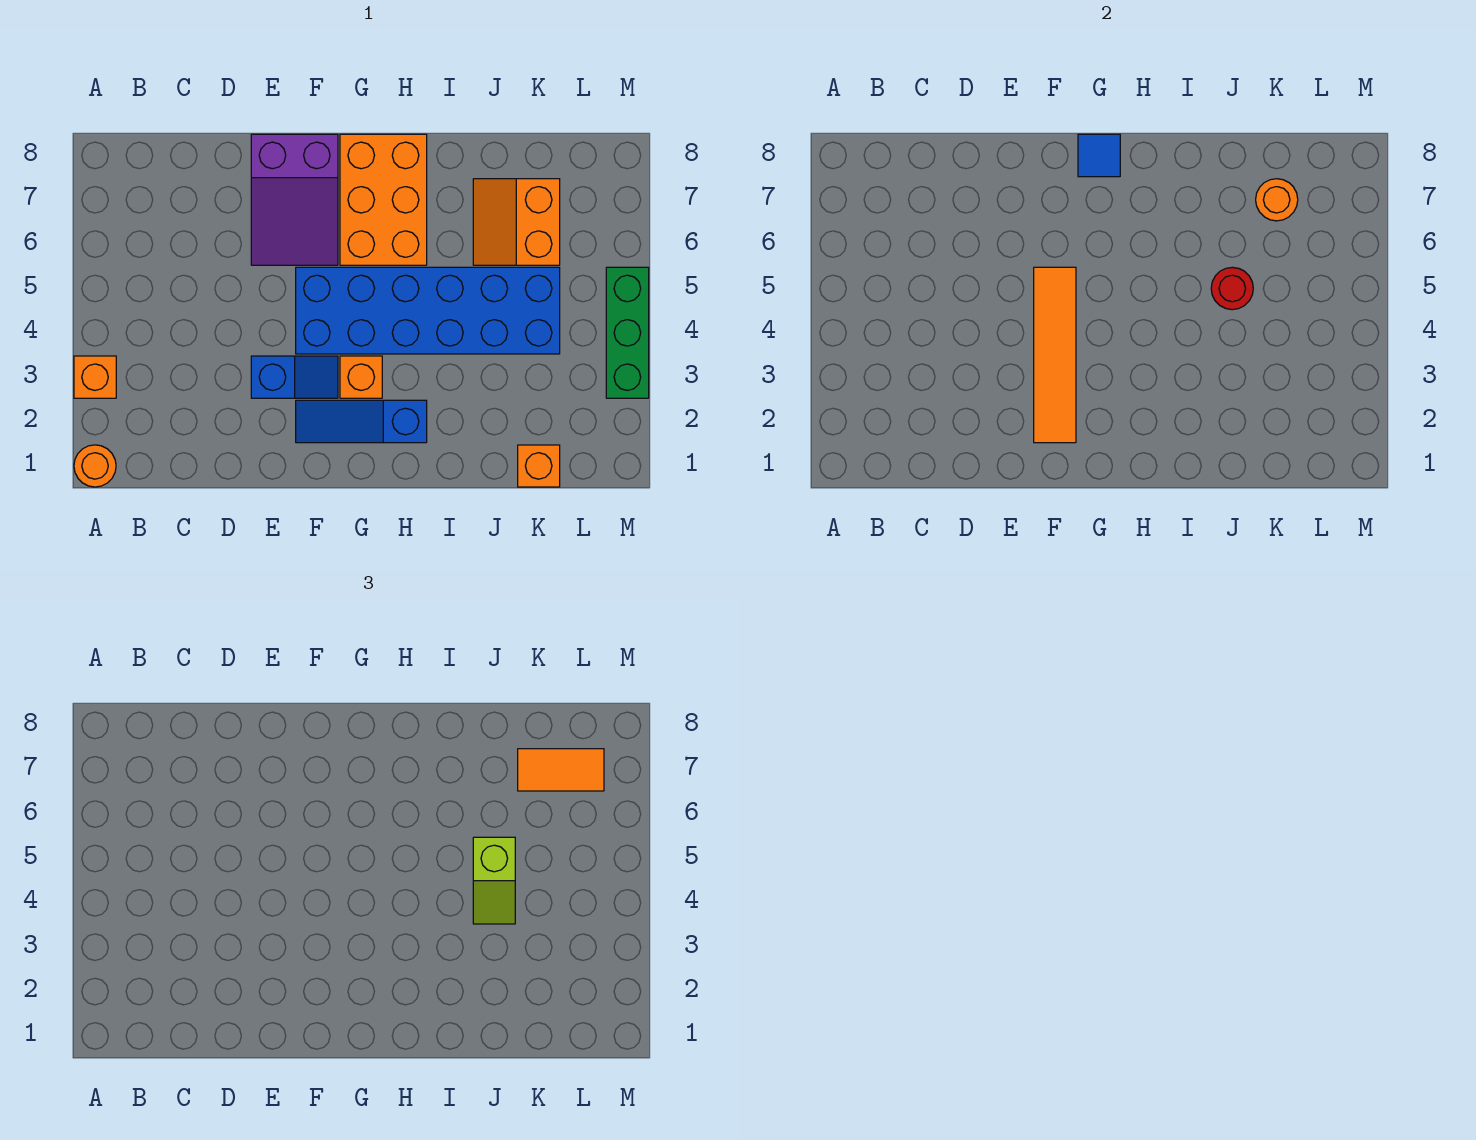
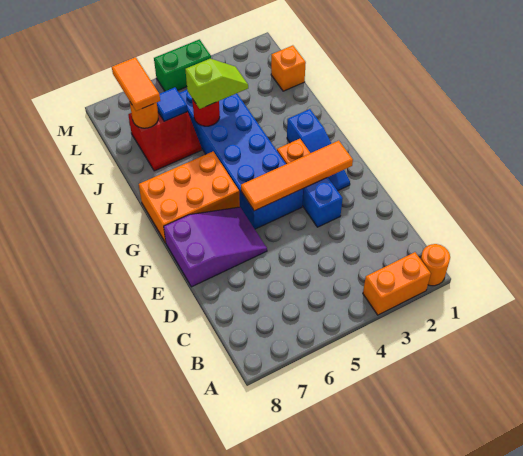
orange brick A3 level 1 -> orange brick A2:A3 level 1
blue tile G8 level 2 -> blue tile K6 level 2
orange slope J6:K7 level 1 top K -> red slope J6:K7 level 1 top K
green brick M3:M5 level 1 -> green brick M4:M5 level 1

